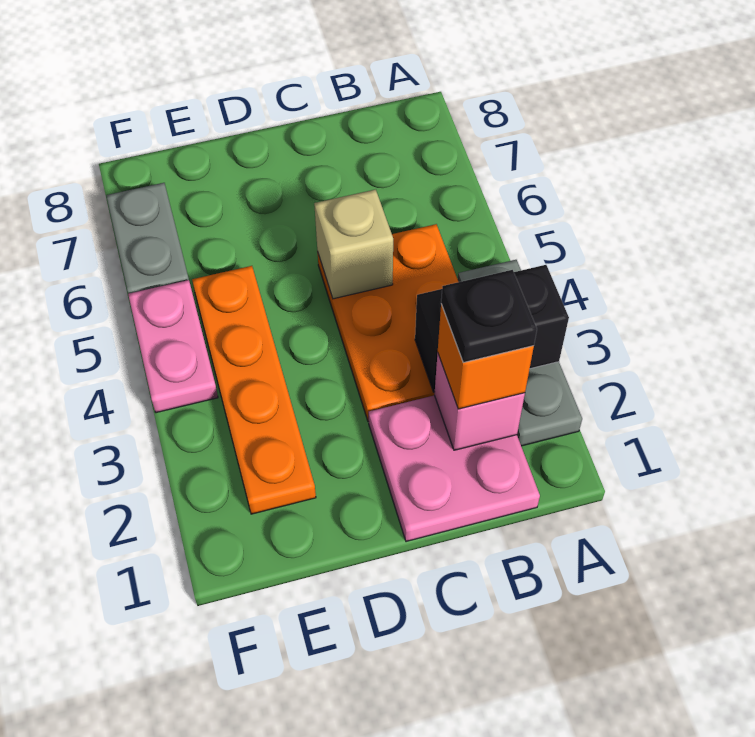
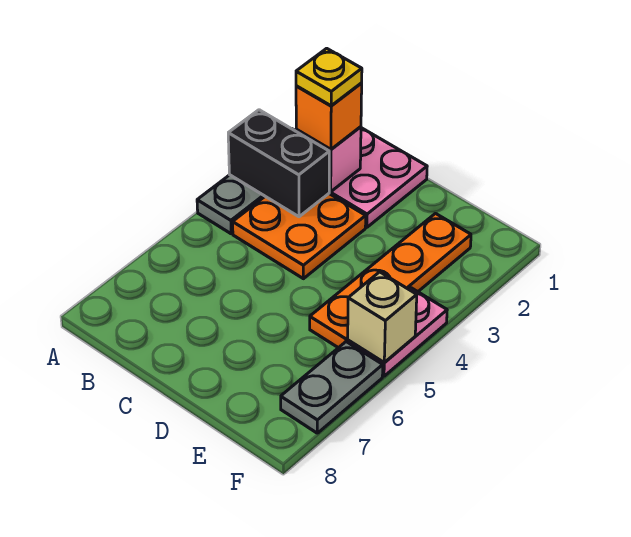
black plate B2 level 4 -> yellow plate B2 level 4
orange plate B3:C5 level 1 -> orange plate B3:C4 level 1
tan brick C5 level 2 -> tan brick F5 level 2

